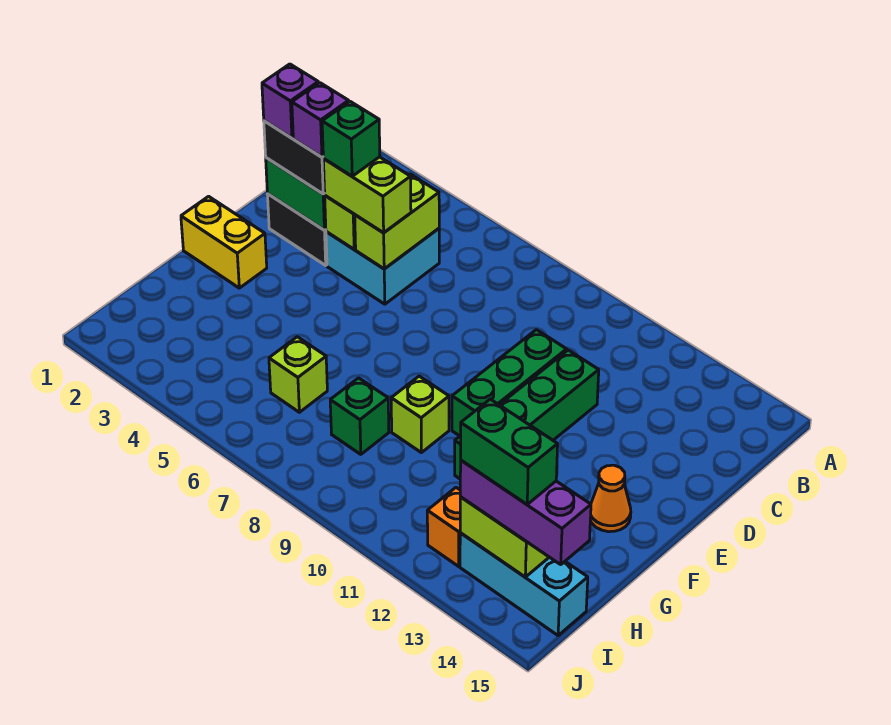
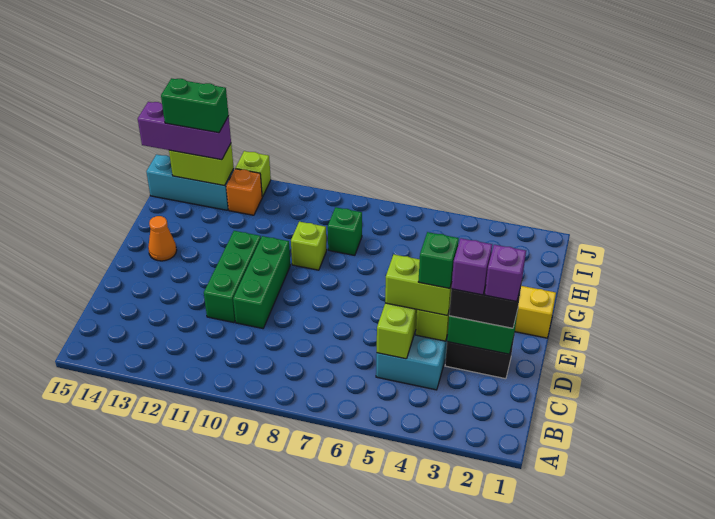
green brick D11:G11 level 1 -> green brick D11:F11 level 1
lime brick H6 level 1 -> lime brick J12 level 1

